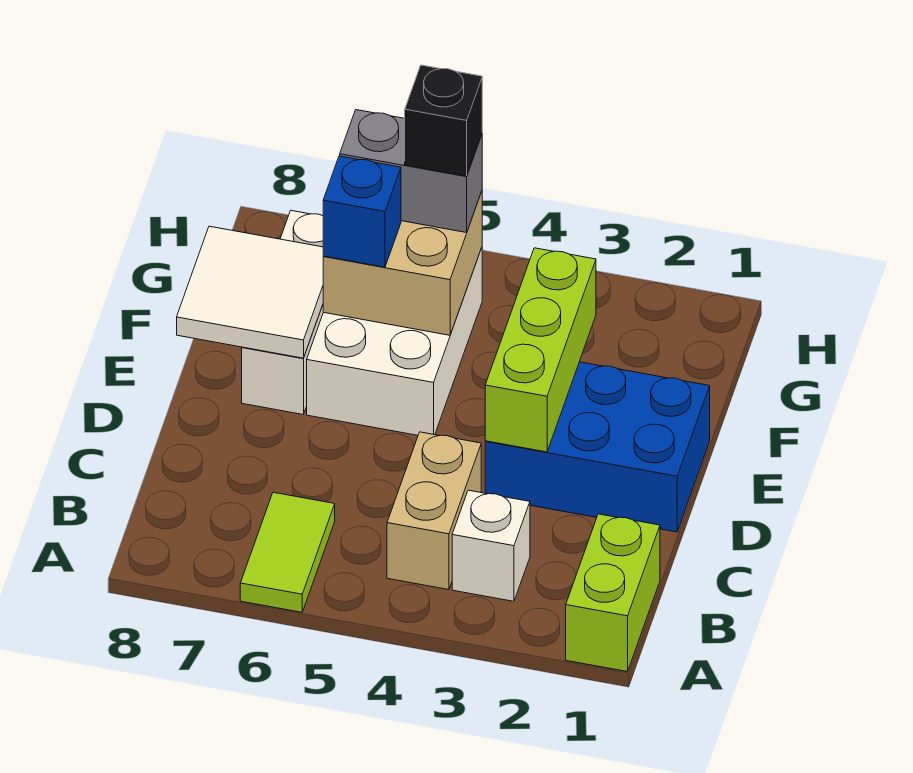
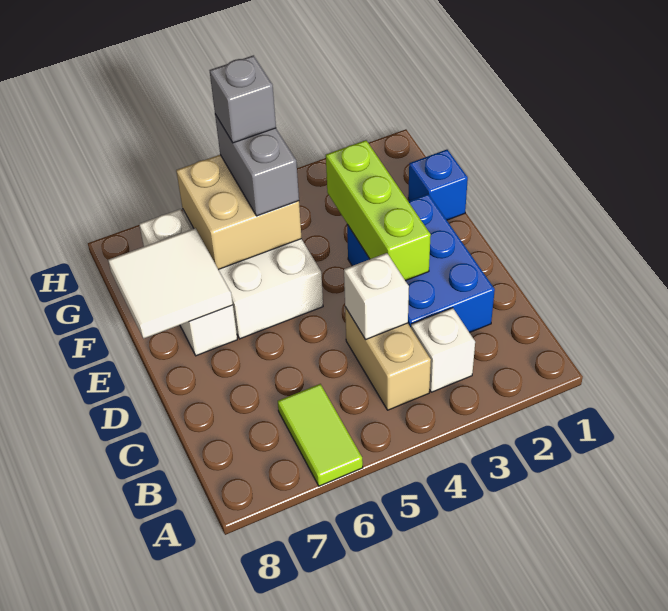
lime brick A1:B1 level 1 -> none
none -> white brick C4 level 2
blue brick D1:E3 level 1 -> blue brick C2:E3 level 1
blue brick F6 level 3 -> blue brick F1 level 1
grey brick G5:G6 level 3 -> grey brick F5:G5 level 3
black brick G5 level 4 -> grey brick G5 level 4

